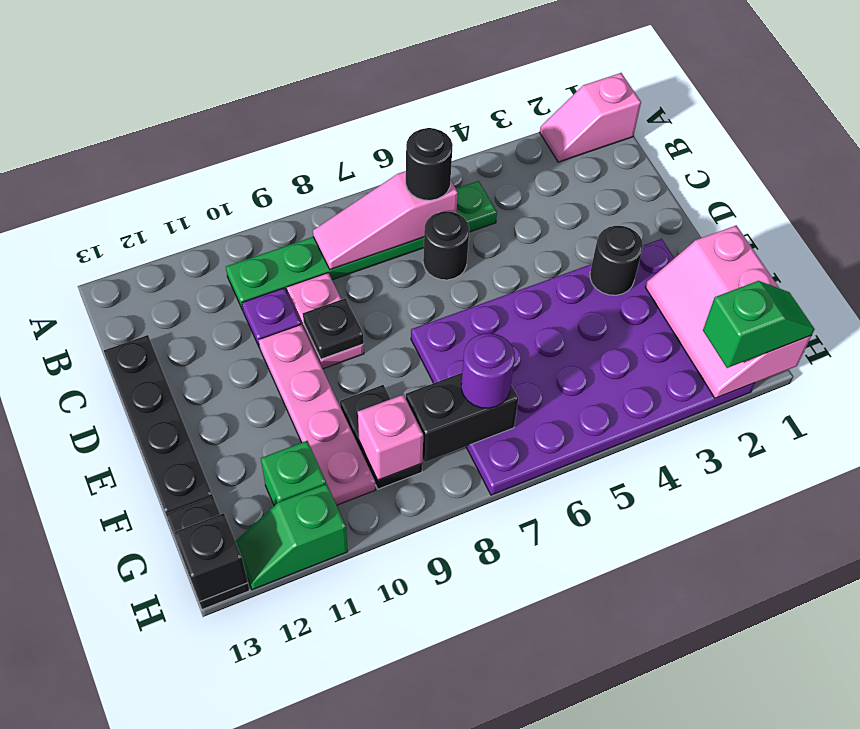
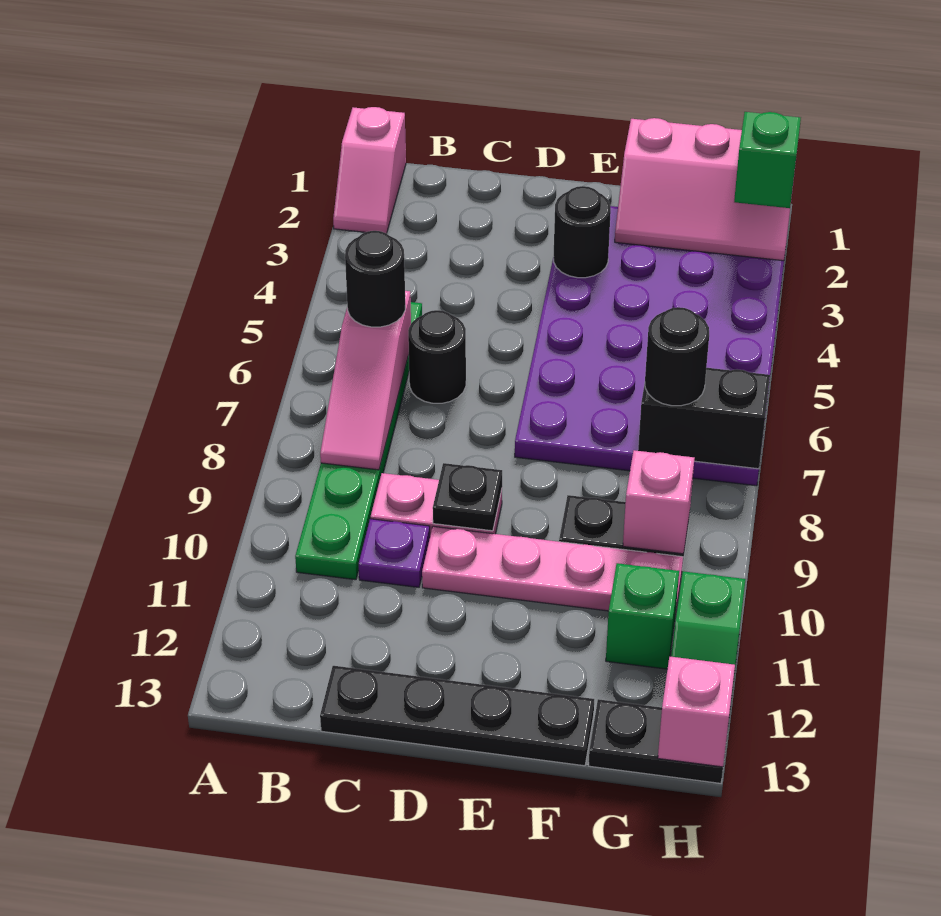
black brick G7:G8 level 2 -> black brick G7:H7 level 2
purple round brick G7 level 3 -> black round brick G7 level 3
black brick H13 level 2 -> pink brick H13 level 2

